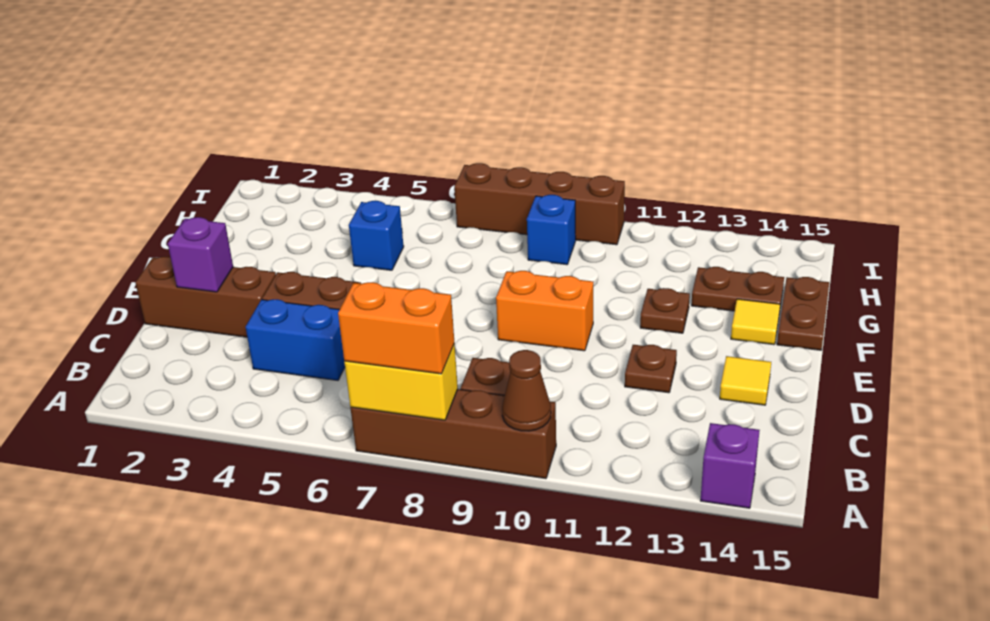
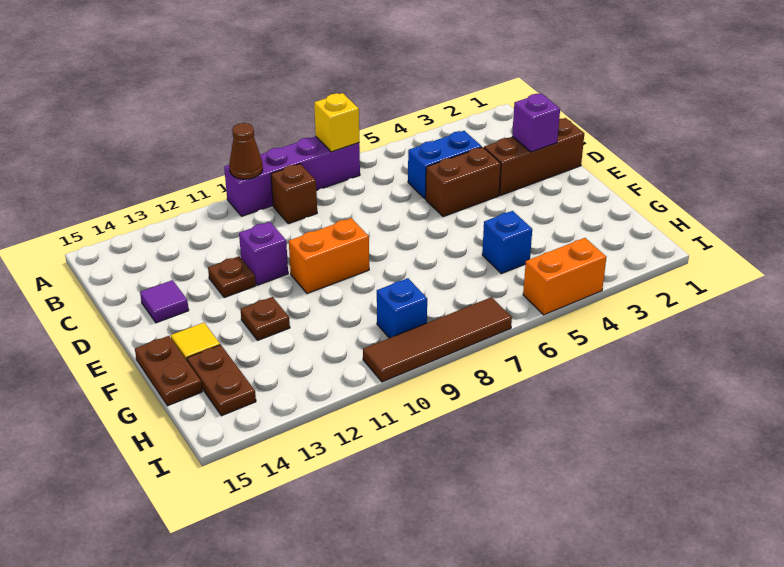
brown brick A7:A10 level 1 -> purple brick A7:A10 level 1
yellow brick A7:A8 level 2 -> yellow brick A7 level 2
orange brick A7:A8 level 3 -> orange brick I4:I5 level 1
purple brick A14 level 1 -> purple brick D11 level 1
yellow tile D14 level 1 -> purple tile D14 level 1
brown plate G13:G14 level 1 -> brown plate G14:H14 level 1
brown brick I7:I10 level 1 -> brown tile I7:I10 level 1

